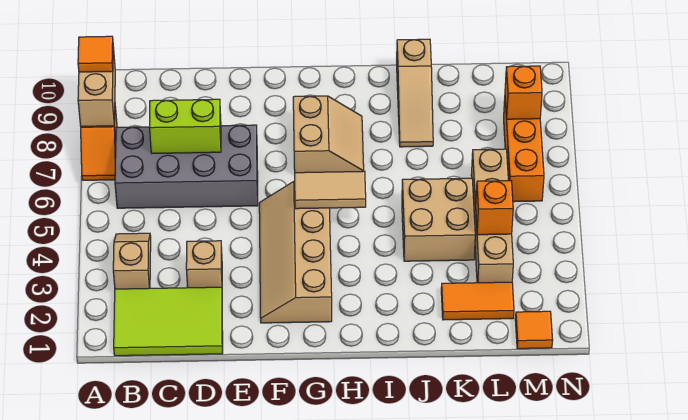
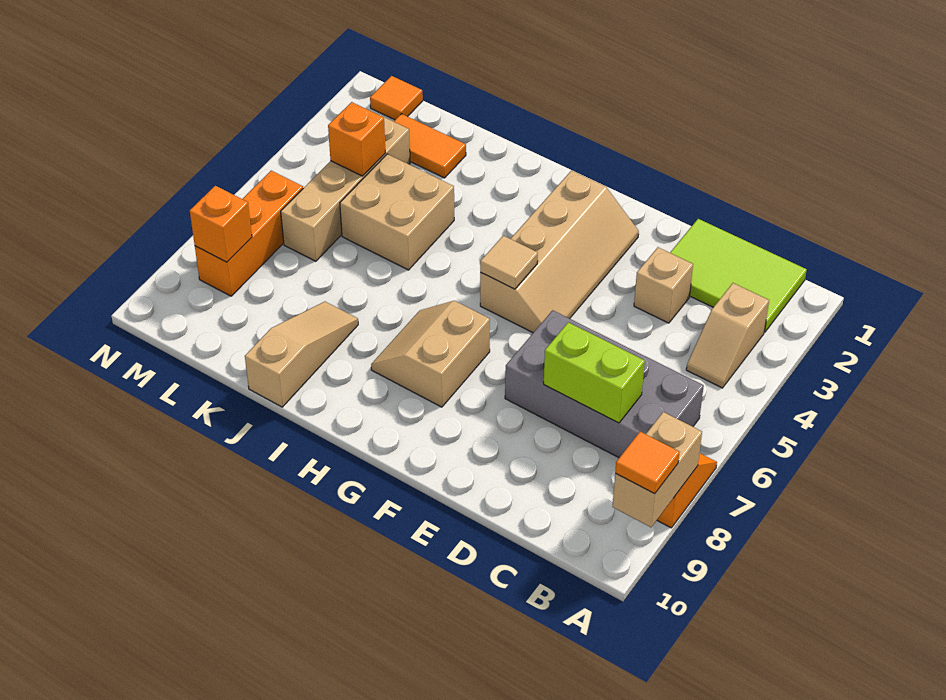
tan tile G5:H5 level 2 -> tan tile G5 level 2

